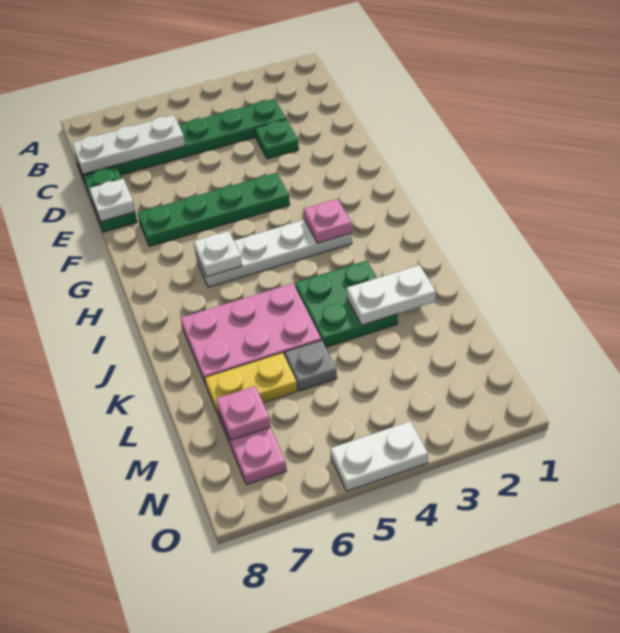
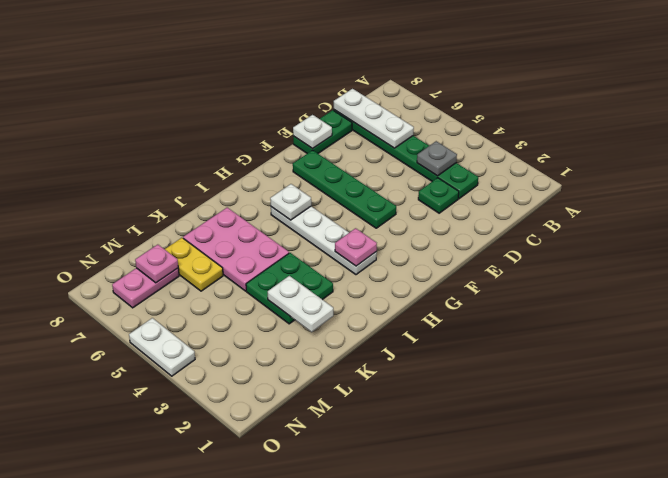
grey plate L5 level 1 -> grey plate C4 level 2

